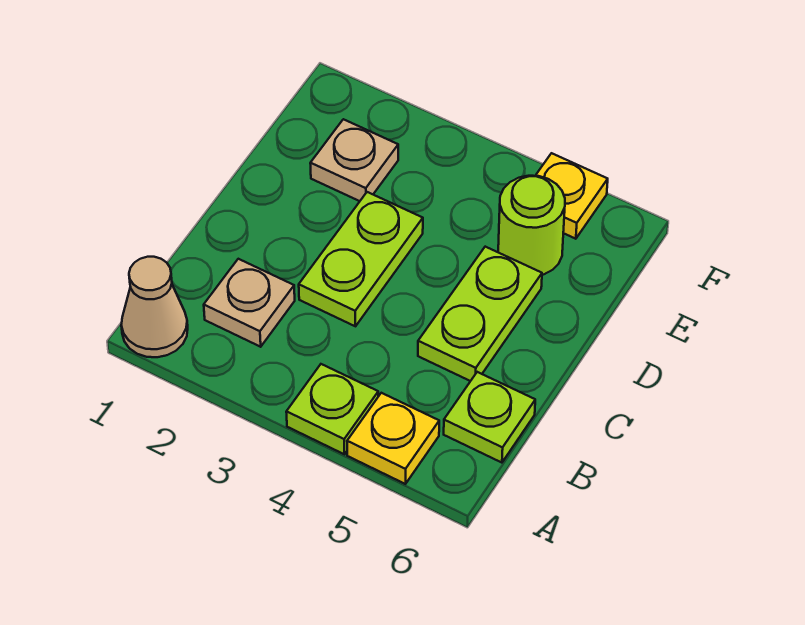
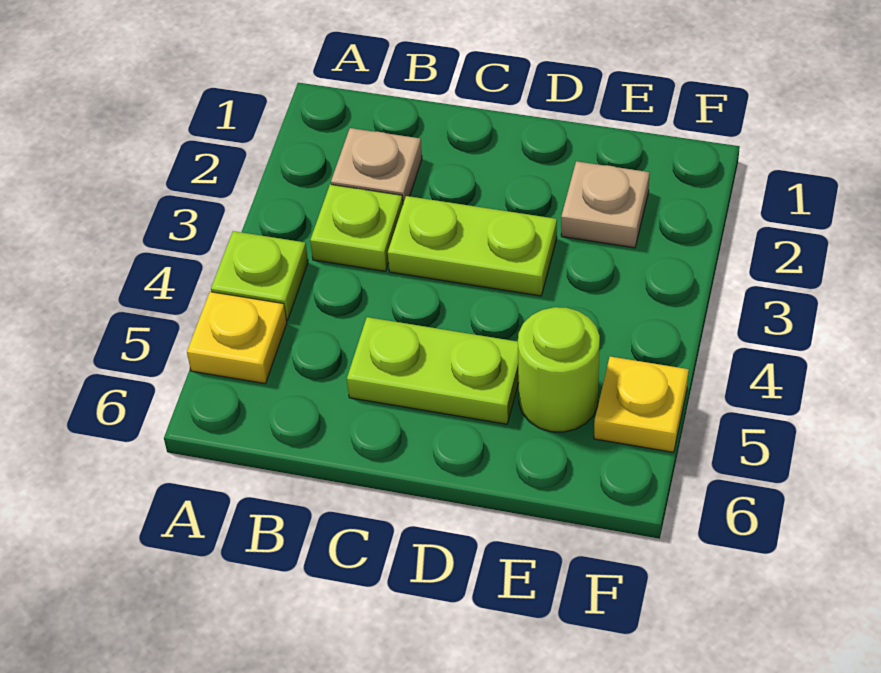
tan cone A1 level 1 -> none
lime plate B6 level 1 -> lime plate B3 level 1

